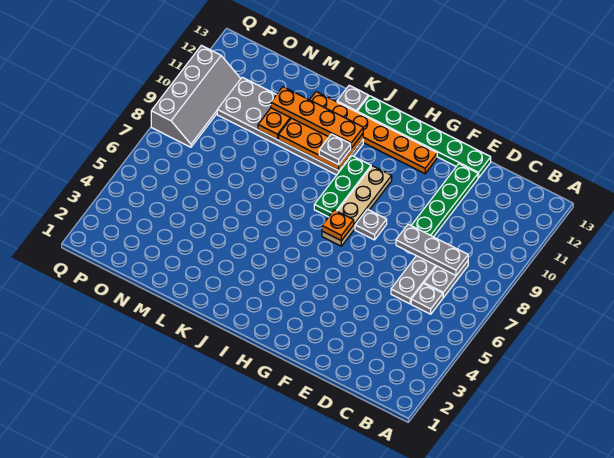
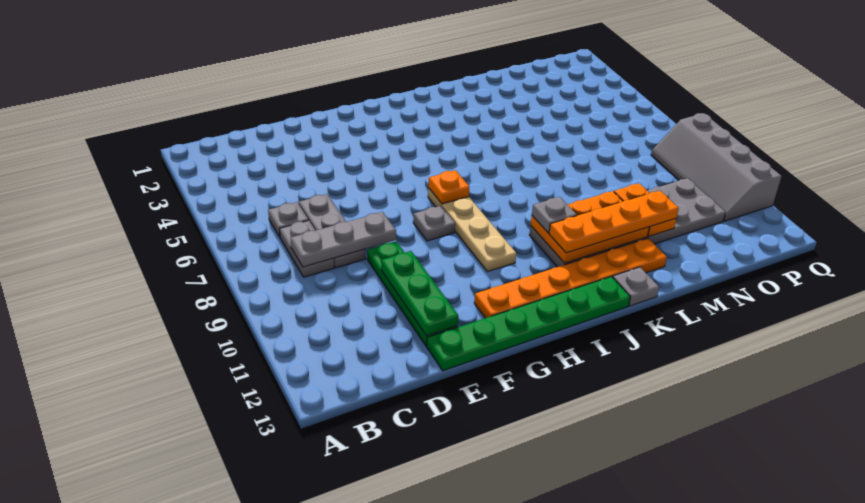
green plate I8:I10 level 1 -> green plate E10:E12 level 2

